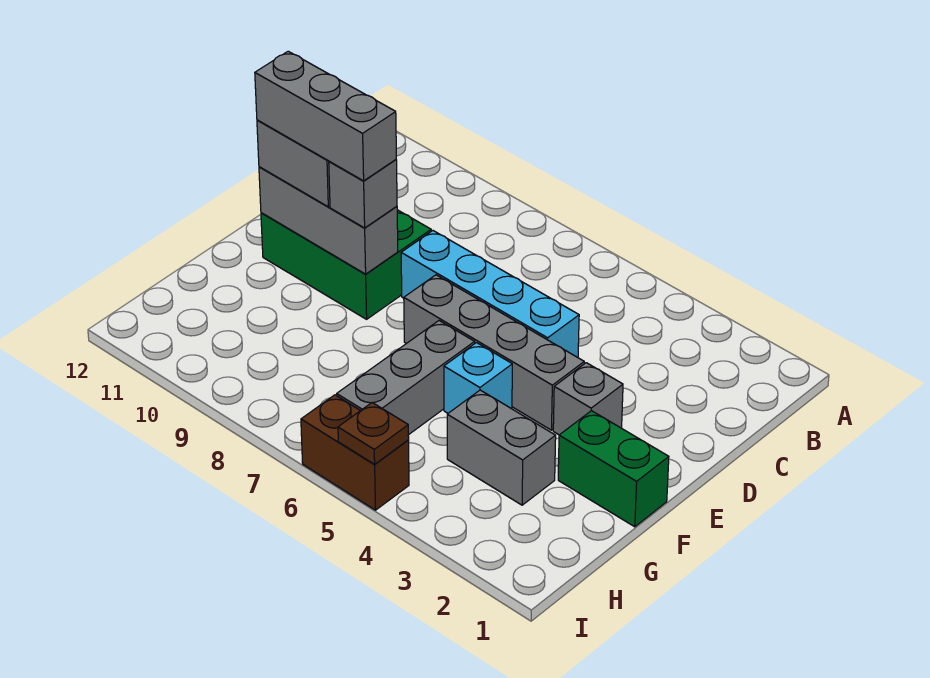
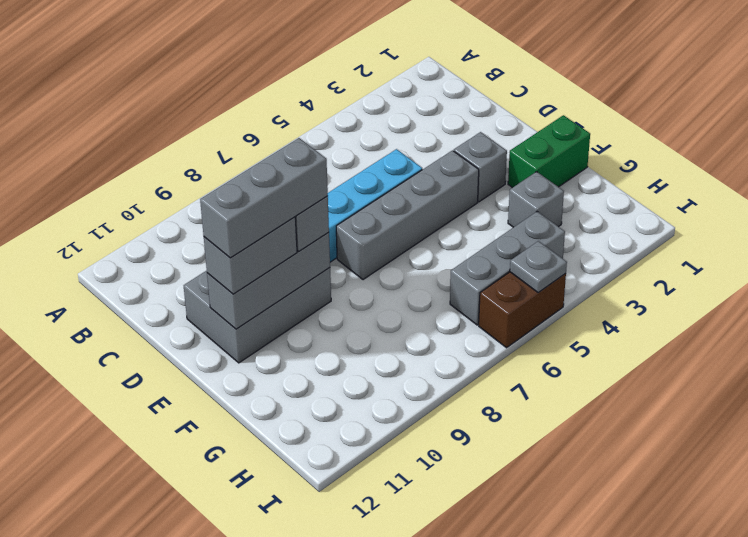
green brick D9:E11 level 1 -> grey brick D9:E11 level 1
cyan brick F5 level 1 -> none
grey brick F6:H6 level 1 -> grey brick H4:H6 level 1
grey brick G3:G4 level 1 -> grey brick G3 level 1
brown plate I5 level 2 -> grey plate I5 level 2

